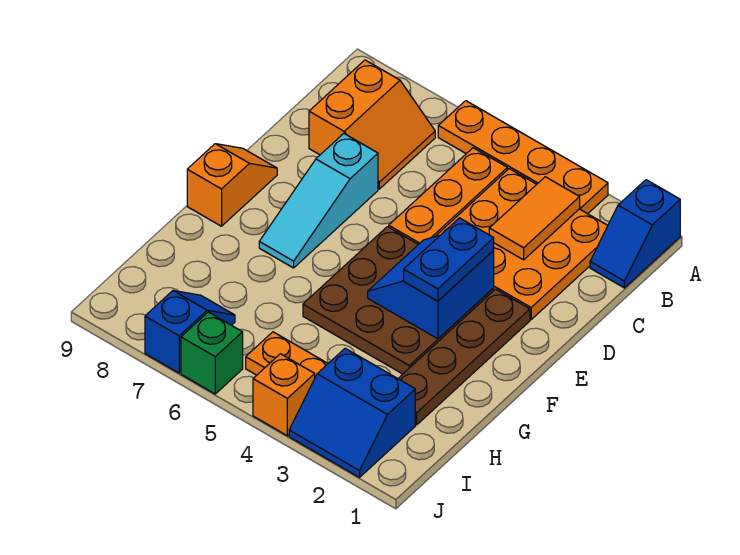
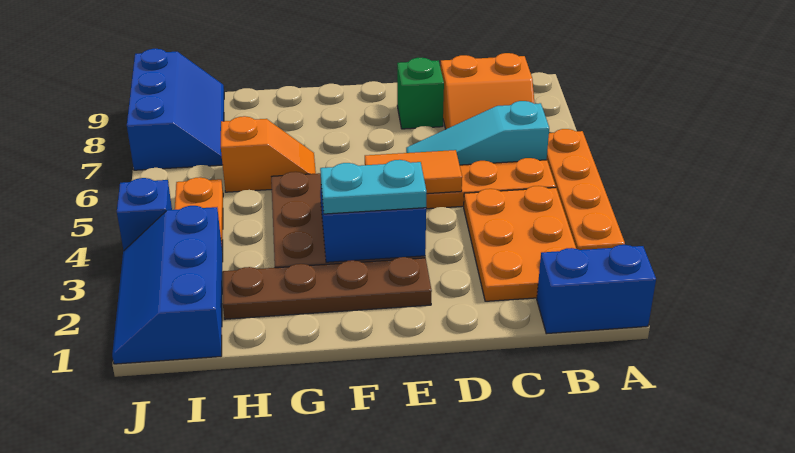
blue slope A1:B1 level 1 top A -> blue brick A1:B1 level 1
orange plate B2:D4 level 1 -> orange plate B2:C4 level 1
orange tile B3:C3 level 2 -> orange tile D5:E5 level 2
cyan slope D7:F7 level 1 top D -> cyan slope B6:D6 level 1 top B
blue plate E3:F3 level 3 -> cyan plate E3:F3 level 3
orange slope E9:F9 level 1 top F -> orange slope G6:H6 level 1 top H
blue slope I2:J3 level 1 top I -> blue slope I1:J3 level 1 top I
blue slope I7:J7 level 1 top J -> blue slope I7:J9 level 1 top J
orange brick J4 level 1 -> blue brick J4 level 1
green brick J6 level 1 -> green brick D8 level 1

